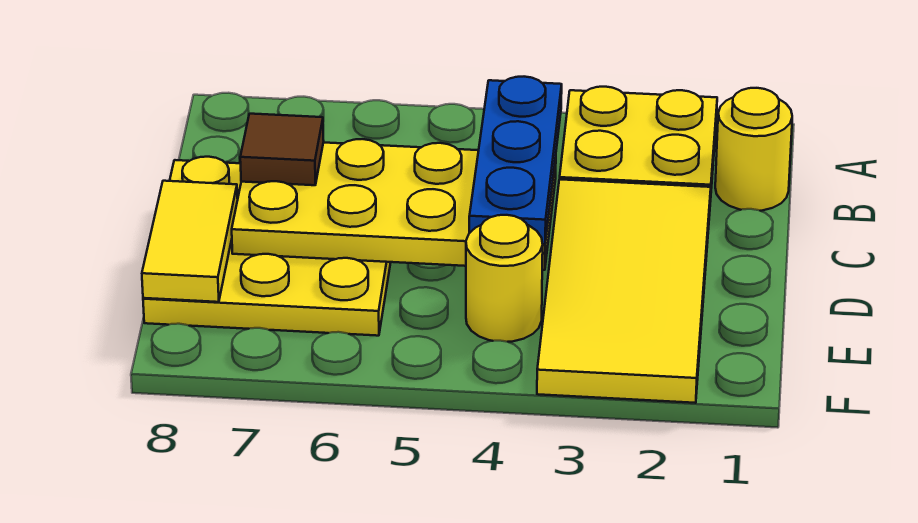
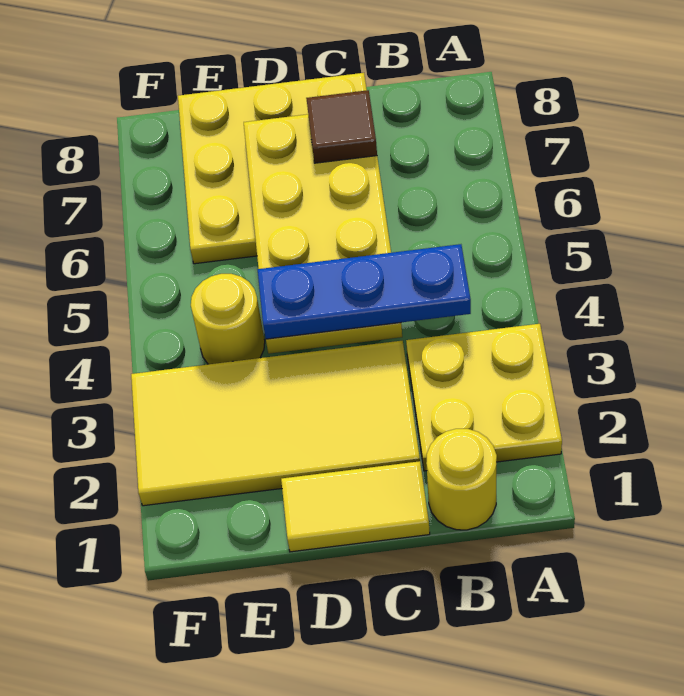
yellow tile D8:E8 level 2 -> yellow tile C1:D1 level 1

